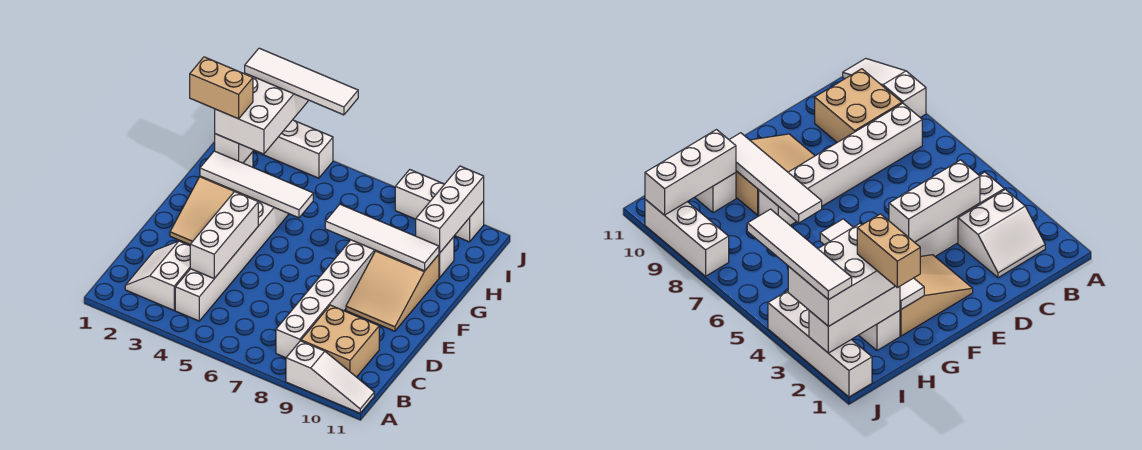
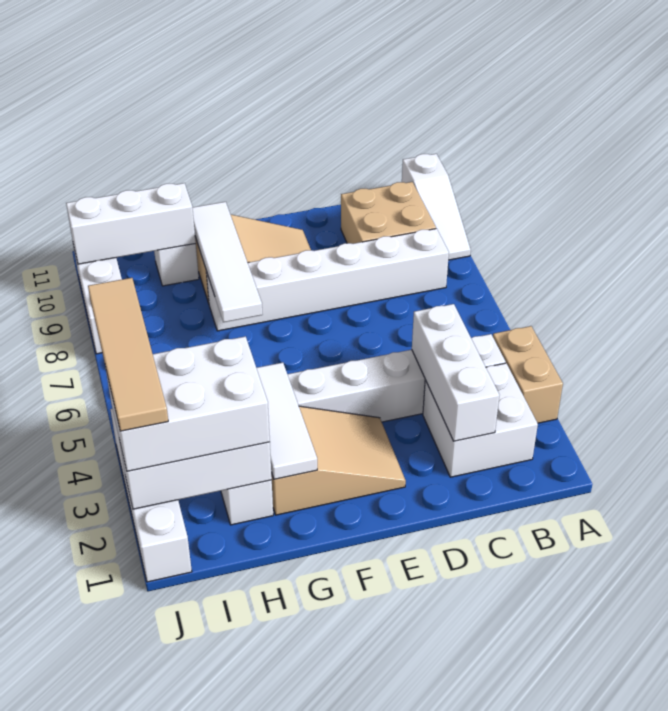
white slope A9:A11 level 1 top 9 -> white slope A9:A11 level 1 top 11
white slope B2:C3 level 1 top 3 -> white brick B2:C3 level 1
white brick C4:E4 level 2 -> white brick C2:C4 level 2
white tile G2:G5 level 2 -> white tile G2:G4 level 2
tan brick H1:H2 level 4 -> tan brick A3:A4 level 1
white tile J2:J5 level 4 -> tan tile J2:J5 level 4

